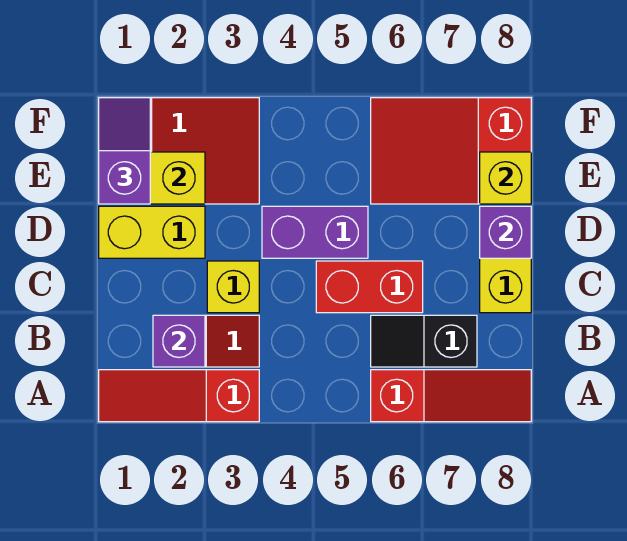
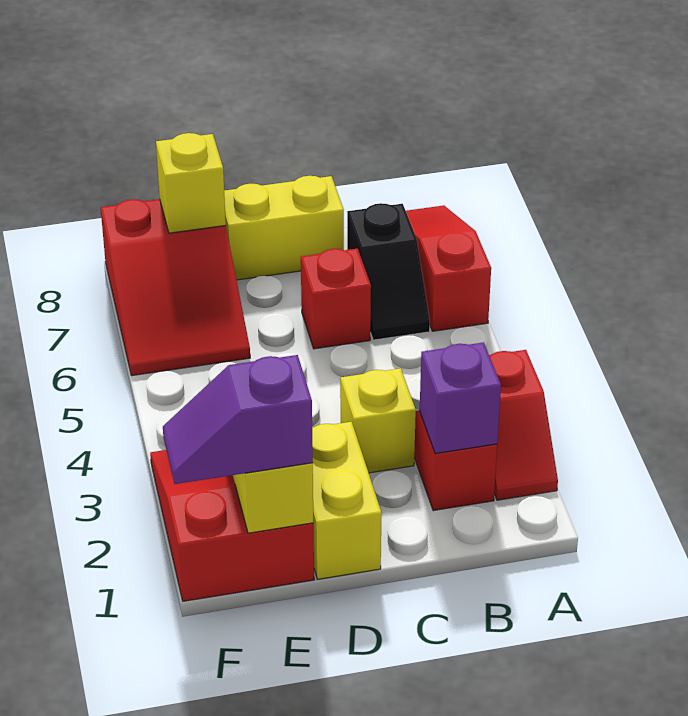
red slope A1:A3 level 1 top 3 -> red slope A2:A3 level 1 top 3
red brick C5:C6 level 1 -> red brick C6 level 1
purple brick D4:D5 level 1 -> none
purple brick D8 level 2 -> none

